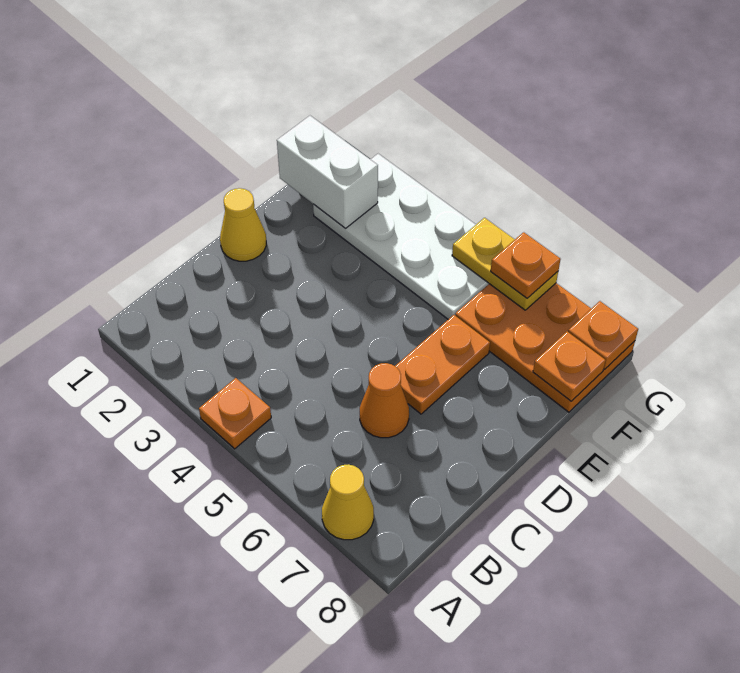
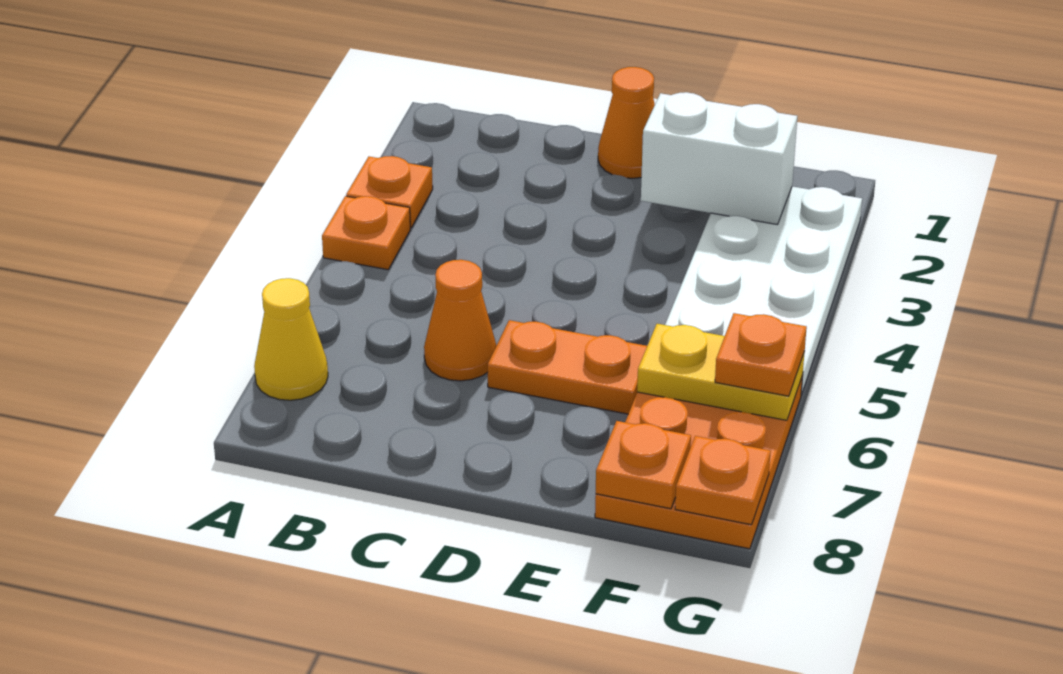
none -> orange plate A3 level 1
yellow cone D1 level 1 -> orange cone D1 level 1
white brick F1:F2 level 2 -> white brick E2:F2 level 2
yellow plate G5:G6 level 2 -> yellow plate F6:G6 level 2

